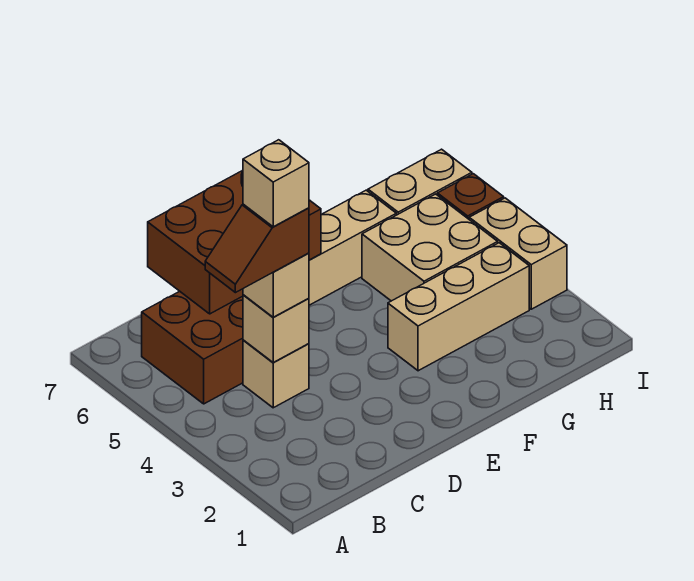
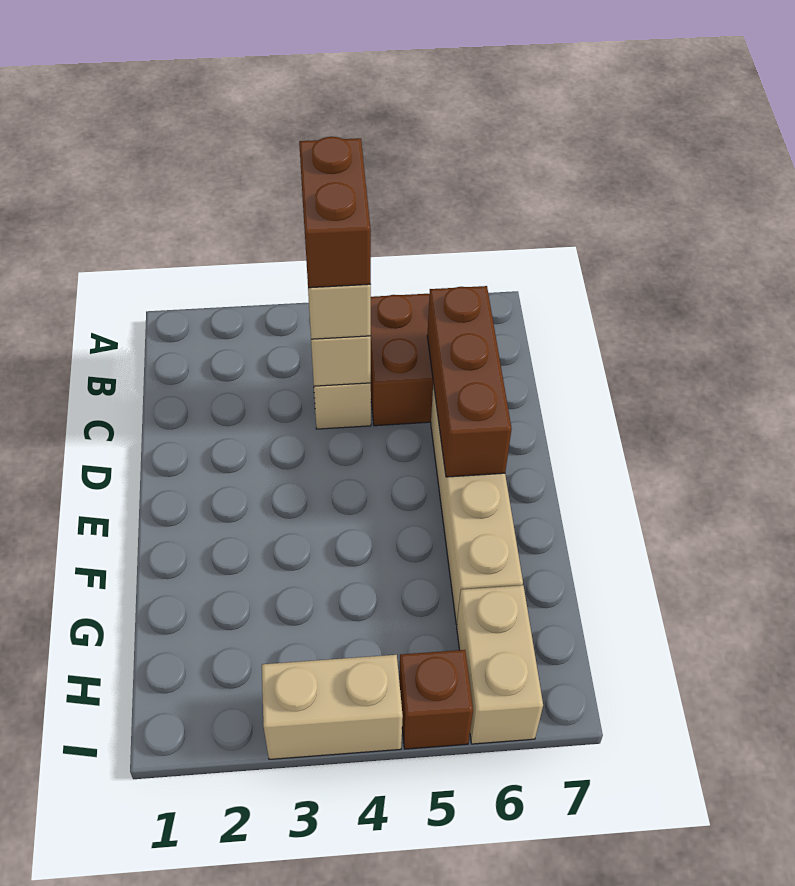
brown slope B4:C4 level 4 top C -> brown brick B4:C4 level 4
tan brick C4 level 5 -> none
brown brick C6:E7 level 2 -> brown brick C6:E6 level 2
tan brick F3:H3 level 1 -> none
tan brick G4:H5 level 1 -> none

